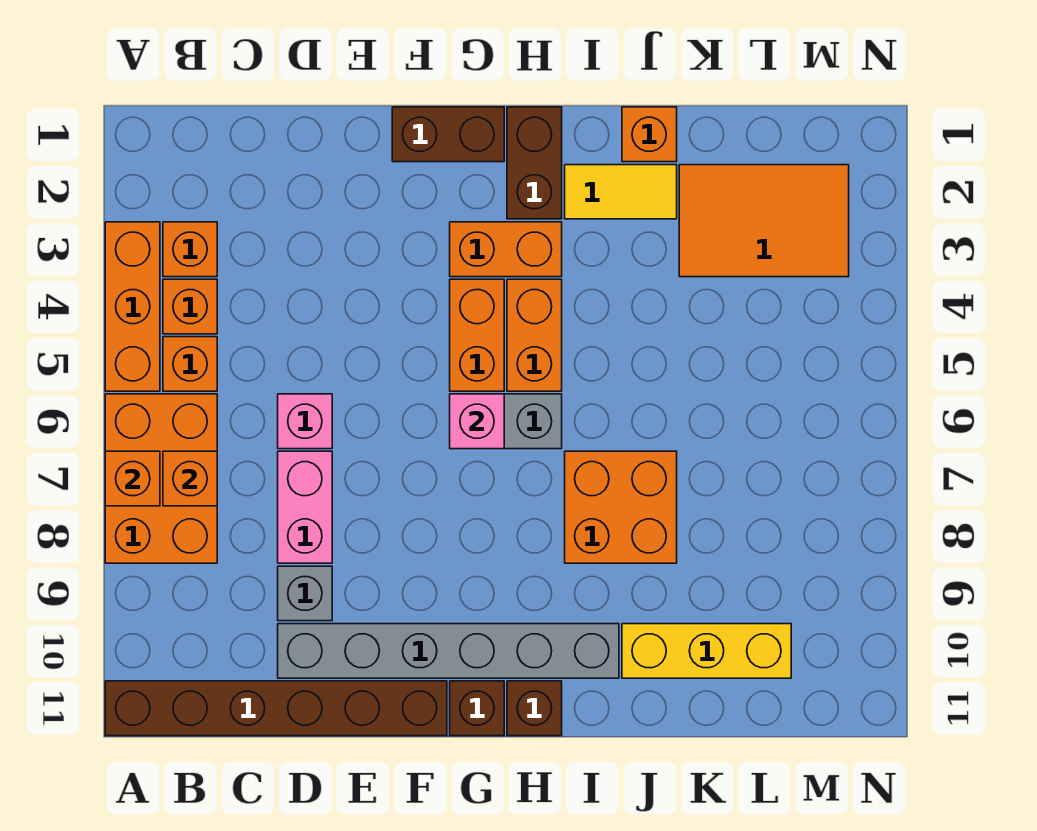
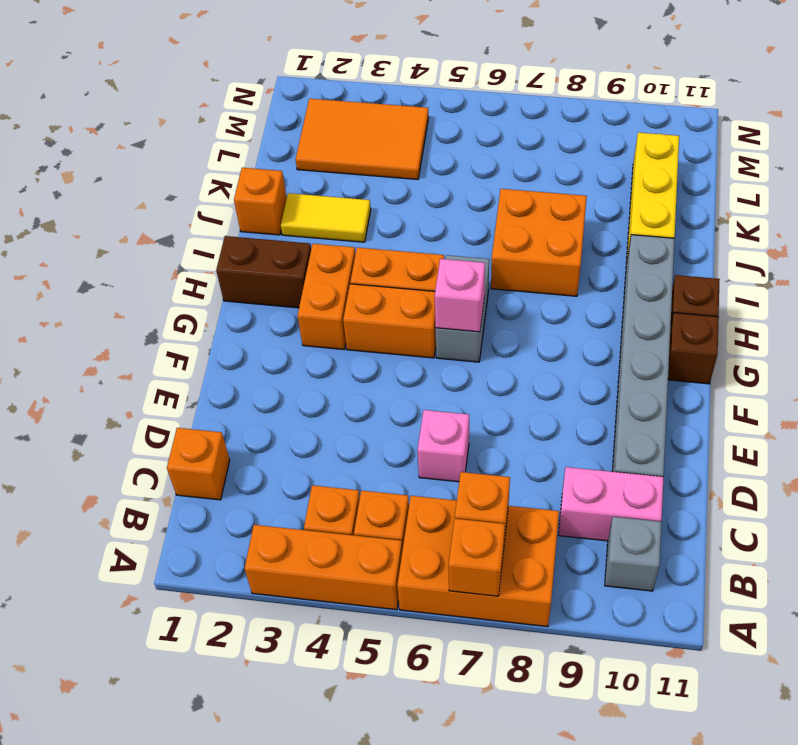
brown brick A11:F11 level 1 -> none
orange brick B3 level 1 -> orange brick C1 level 1
pink brick D7:D8 level 1 -> pink brick C9:C10 level 1
grey brick D9 level 1 -> grey brick B10 level 1
brown brick F1:G1 level 1 -> none
yellow tile I2:J2 level 1 -> yellow tile J2:J3 level 1
orange tile K2:M3 level 1 -> orange tile L2:M4 level 1

